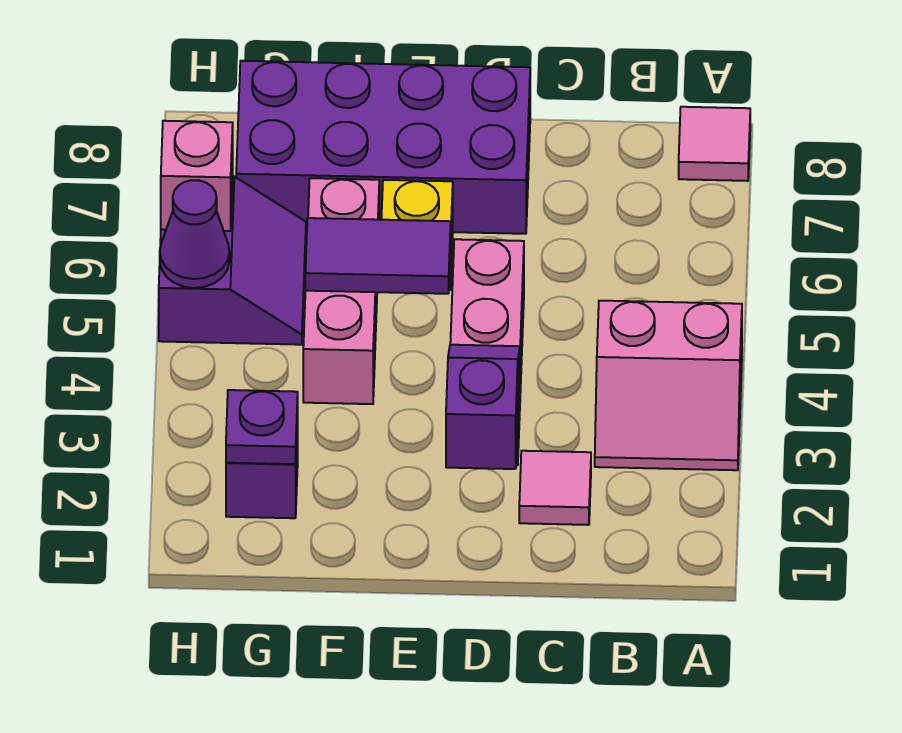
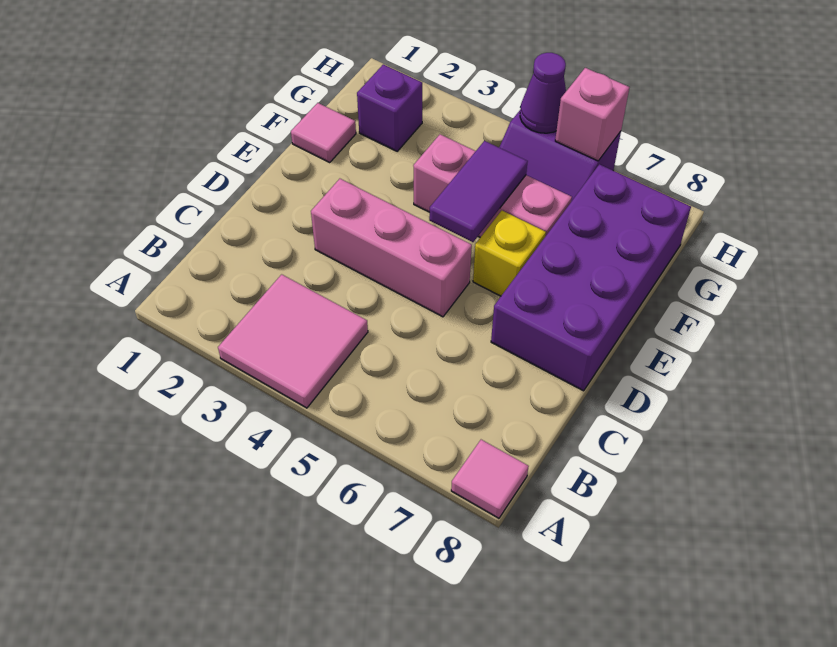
pink slope A3:B4 level 1 top 4 -> pink tile A3:B4 level 1
pink tile C2 level 1 -> pink tile F1 level 1
purple slope D2:D3 level 2 top 2 -> none
purple plate G2 level 2 -> none

